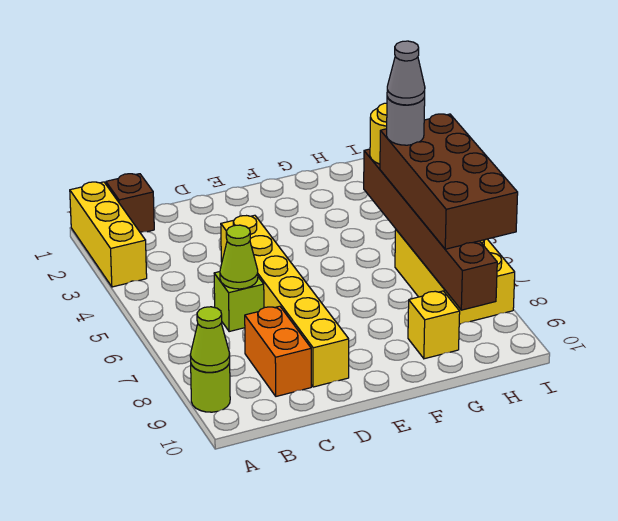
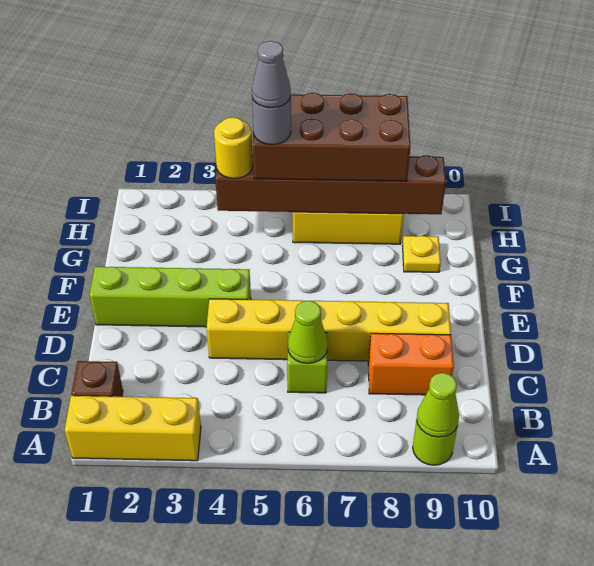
none -> lime brick E1:E4 level 1
yellow brick G9 level 1 -> yellow plate G9 level 1

